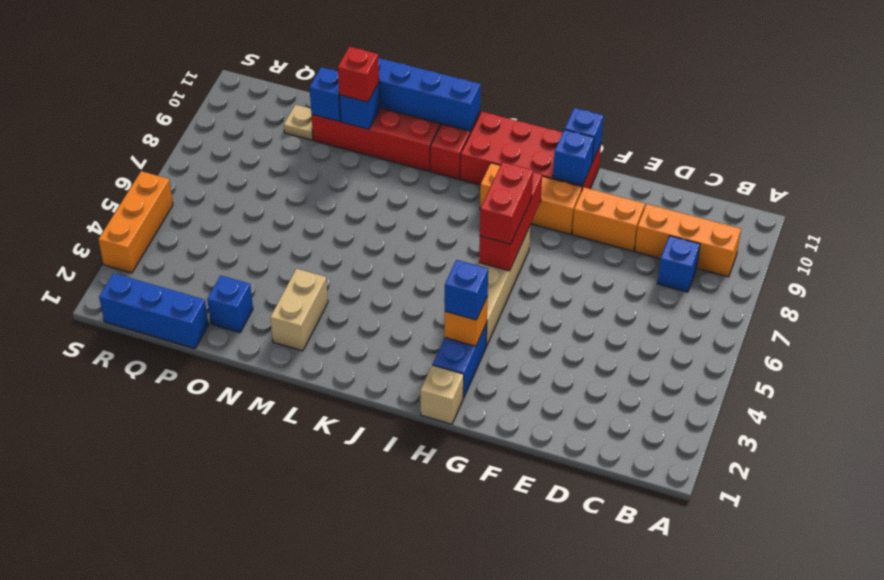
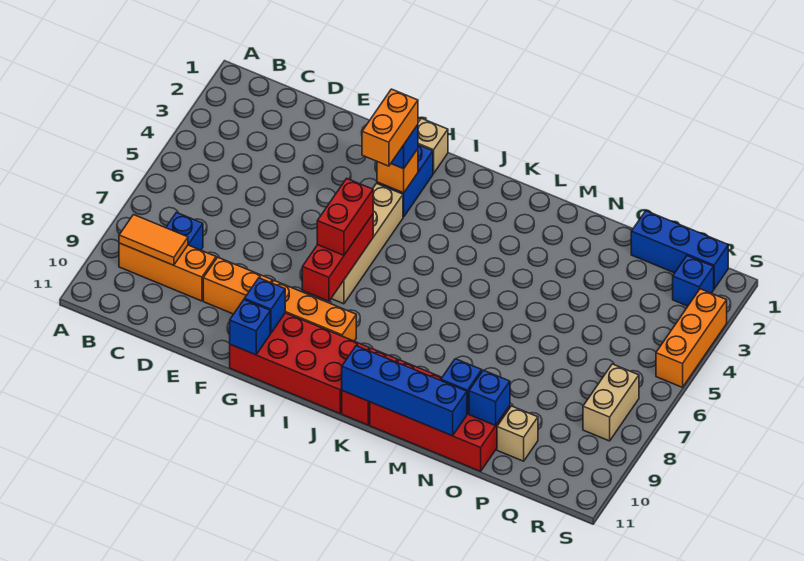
none -> orange tile B9:C9 level 2
none -> orange brick H3:H4 level 4
tan brick M2:M3 level 1 -> tan brick R7:R8 level 1
red brick N10 level 3 -> none
blue brick O2 level 1 -> blue brick R2 level 1
tan plate P10 level 1 -> tan brick P10 level 1

